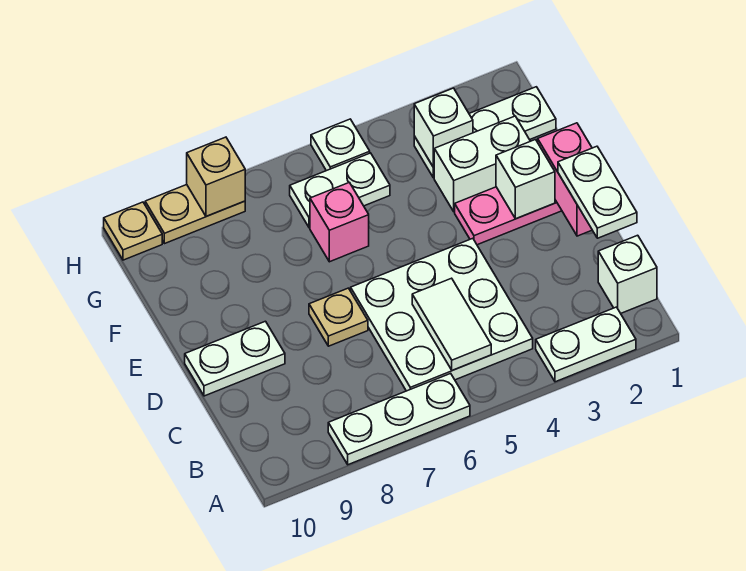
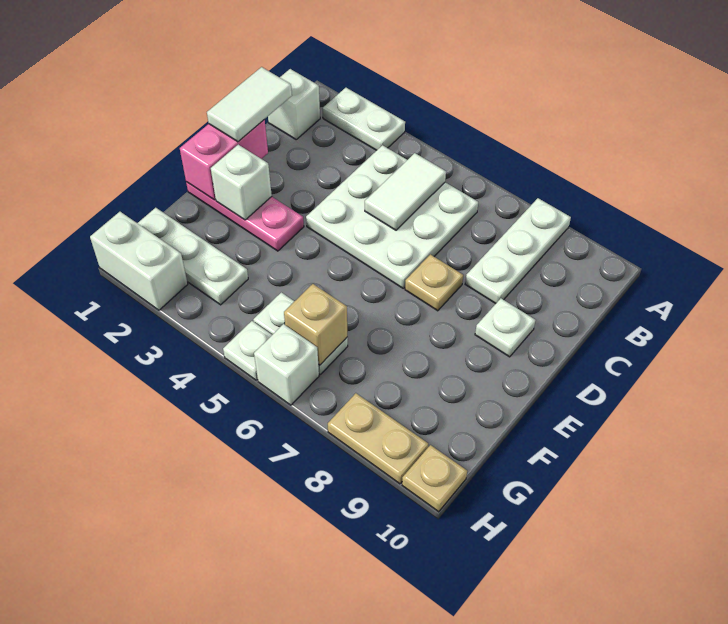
white plate A6:A8 level 1 -> white plate A8:C8 level 1
white plate C1:D1 level 3 -> white tile C1:D1 level 3
white plate D9:D10 level 1 -> white plate D9 level 1
white brick F2:F3 level 1 -> white brick H1:H2 level 1
pink brick F6 level 1 -> none
white brick G3 level 2 -> white brick H6 level 1
tan brick H8 level 2 -> tan brick G6 level 2

